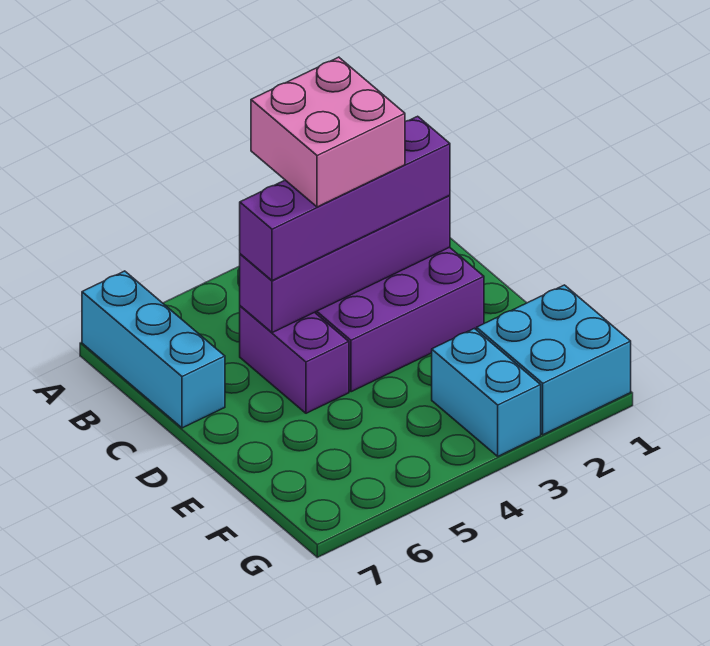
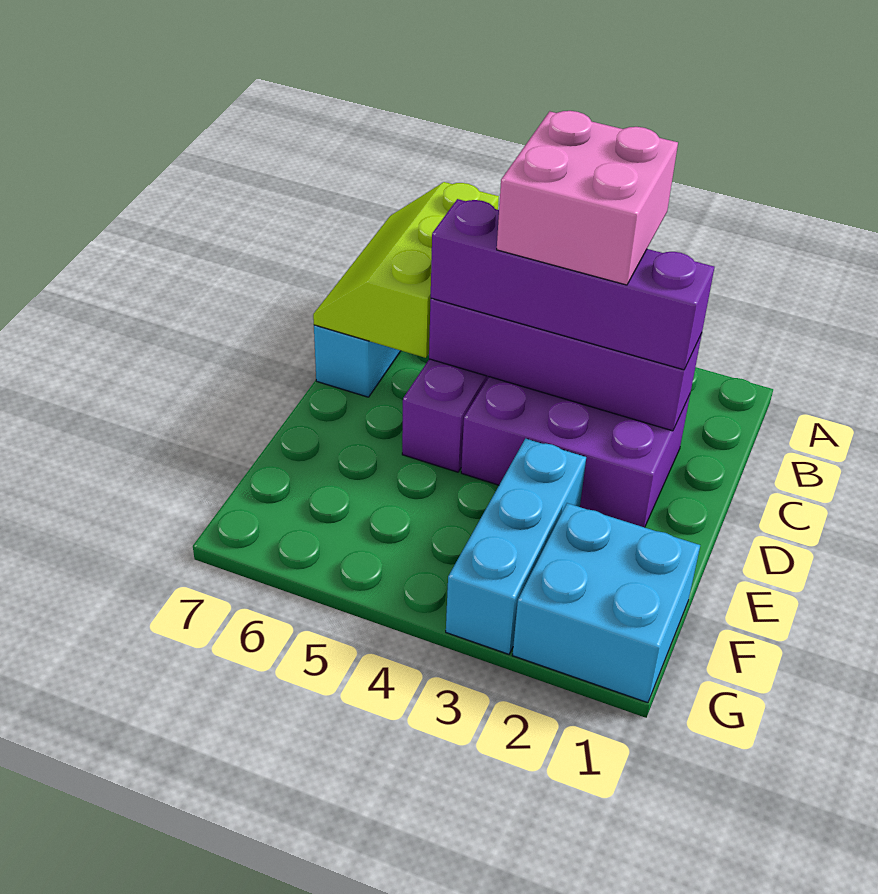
none -> lime slope A6:C7 level 2 top 6
cyan brick F3:G3 level 1 -> cyan brick E3:G3 level 1

